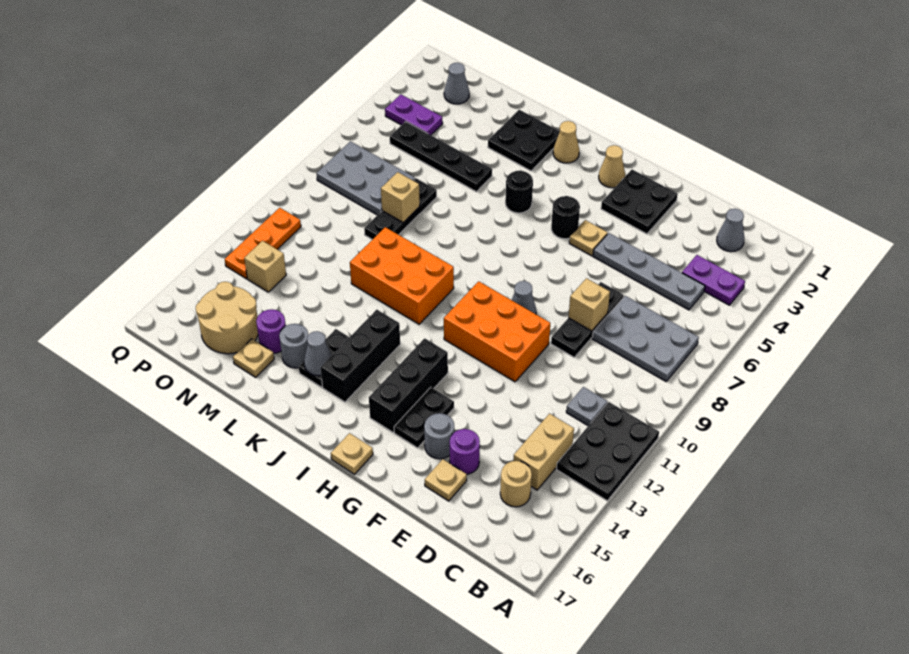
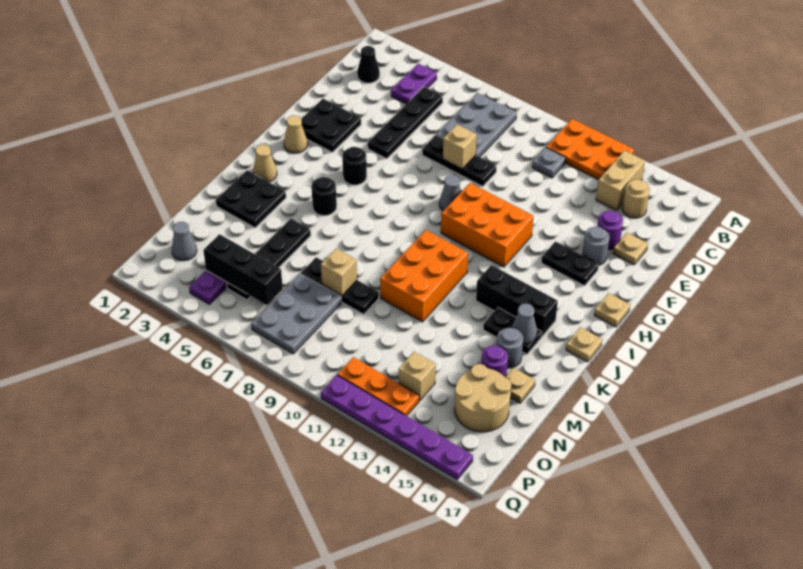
black plate A11:B13 level 1 -> orange plate A11:B13 level 1
grey cone C2 level 1 -> black cone C2 level 1
grey plate C5:F5 level 1 -> black plate C5:F5 level 1
tan brick C13:C14 level 1 -> tan brick B14:C14 level 1
orange brick F10:H11 level 1 -> orange brick G10:H12 level 1
tan plate G5 level 1 -> tan plate J17 level 1
black brick H13:H15 level 1 -> black brick O4:O6 level 2
none -> purple plate Q11:Q16 level 1

